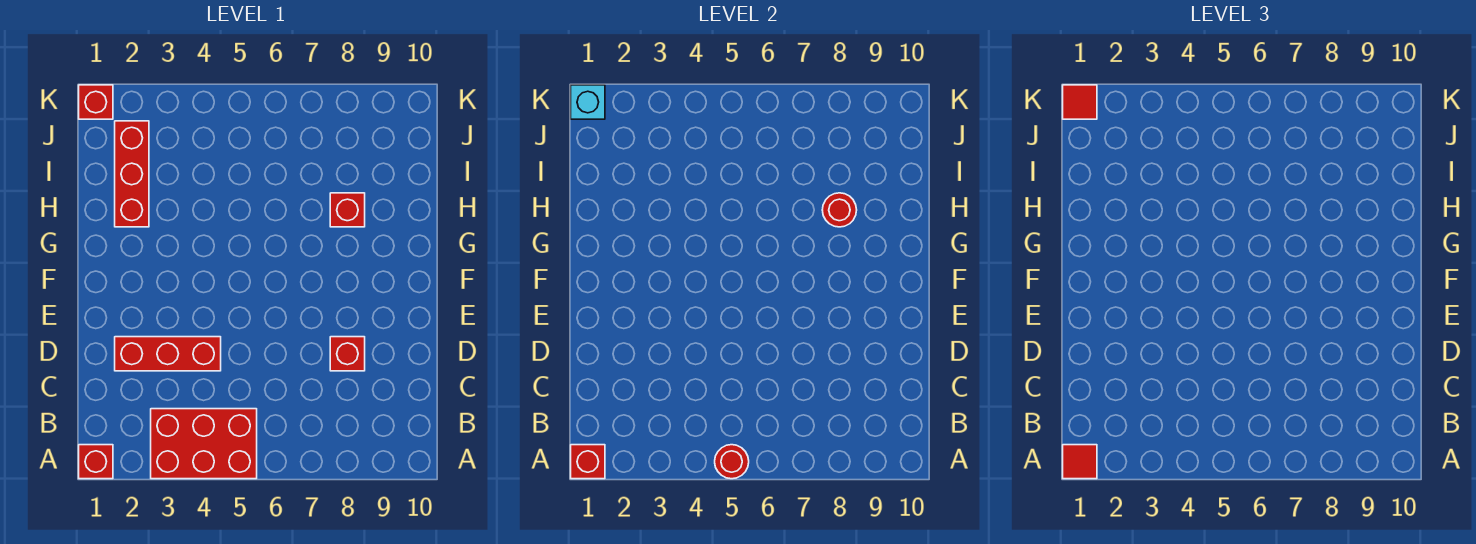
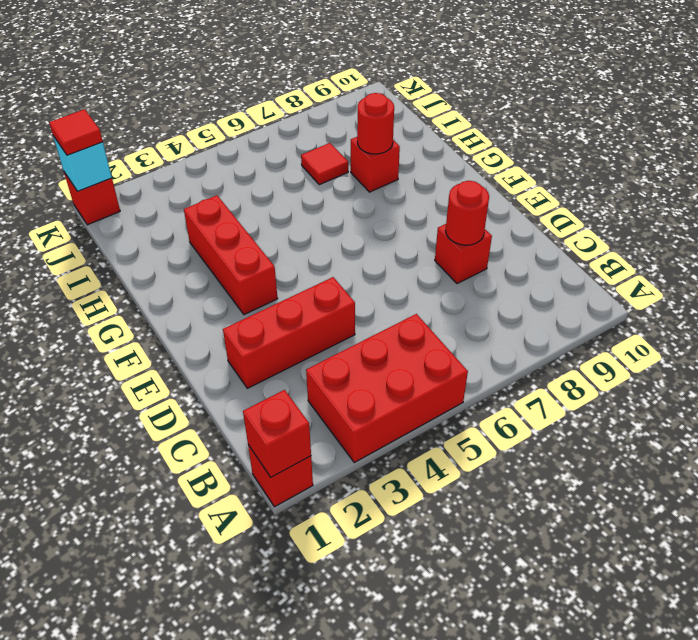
red tile A1 level 3 -> red tile I7 level 1
red round brick A5 level 2 -> red round brick D8 level 2
red brick H2:J2 level 1 -> red brick F3:H3 level 1

